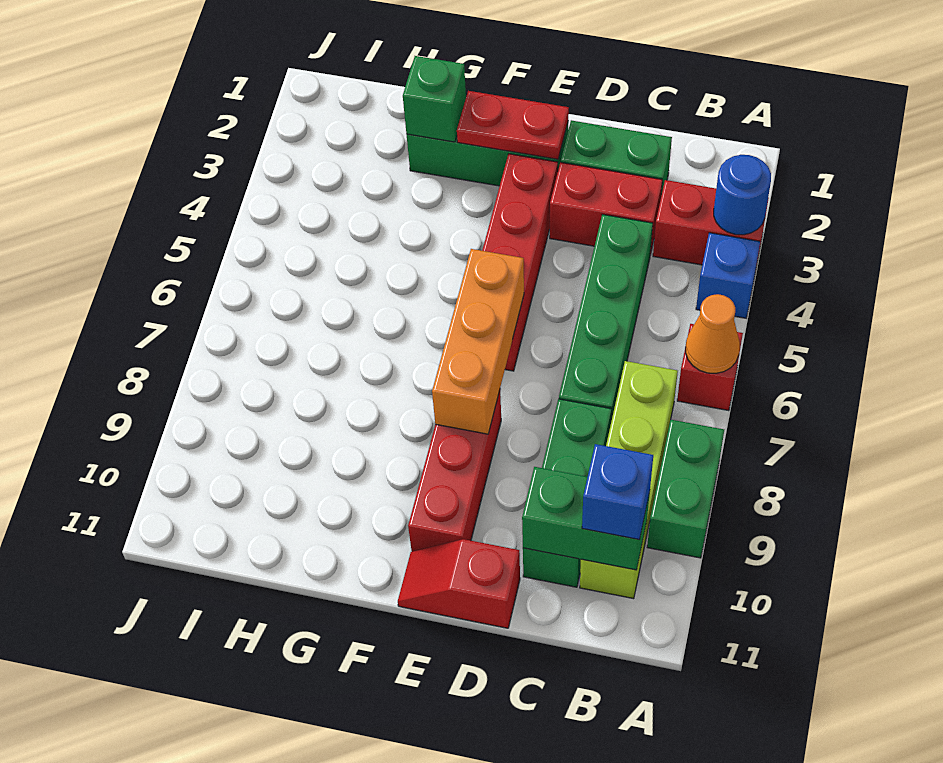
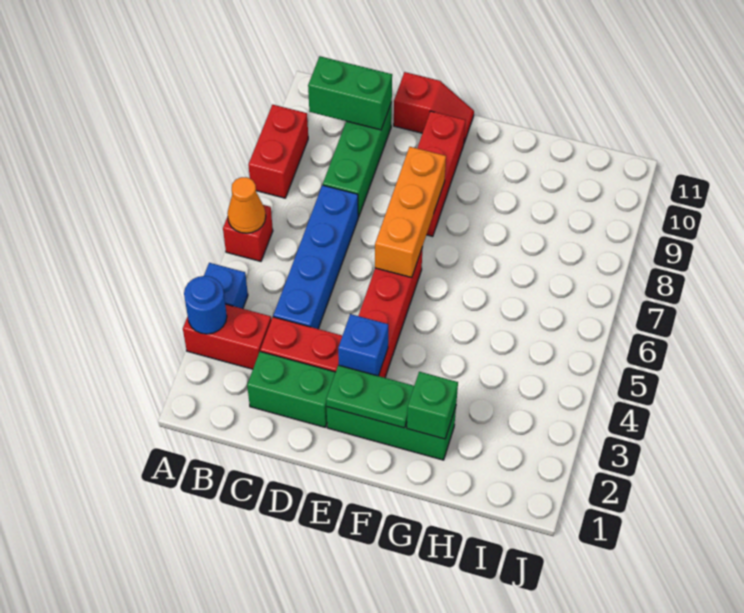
green brick A8:A9 level 1 -> red brick A8:A9 level 1
lime brick B7:B10 level 1 -> none
blue brick B10 level 3 -> blue brick E3 level 2
green brick C4:C7 level 1 -> blue brick C4:C7 level 1
red plate E2:F2 level 2 -> green plate E2:F2 level 2

